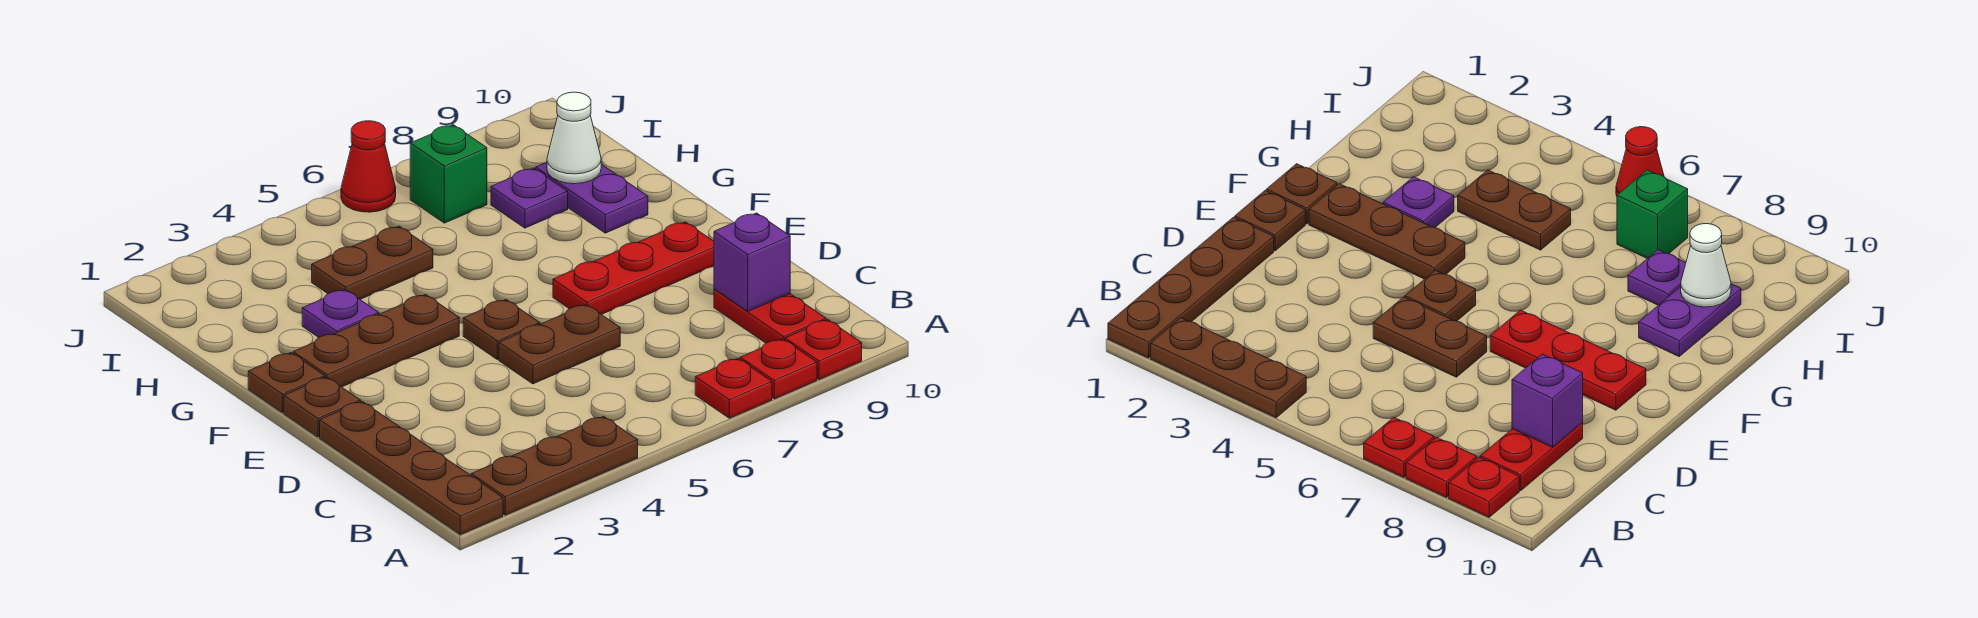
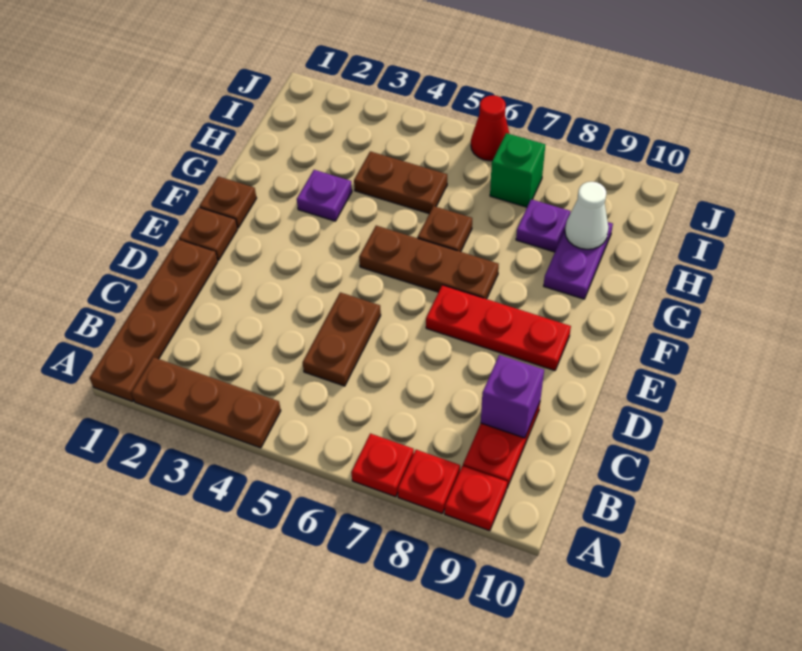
brown plate D5:D6 level 1 -> brown plate C5:D5 level 1
brown plate E5 level 1 -> brown plate G6 level 1
brown plate F2:F4 level 1 -> brown plate F5:F7 level 1

